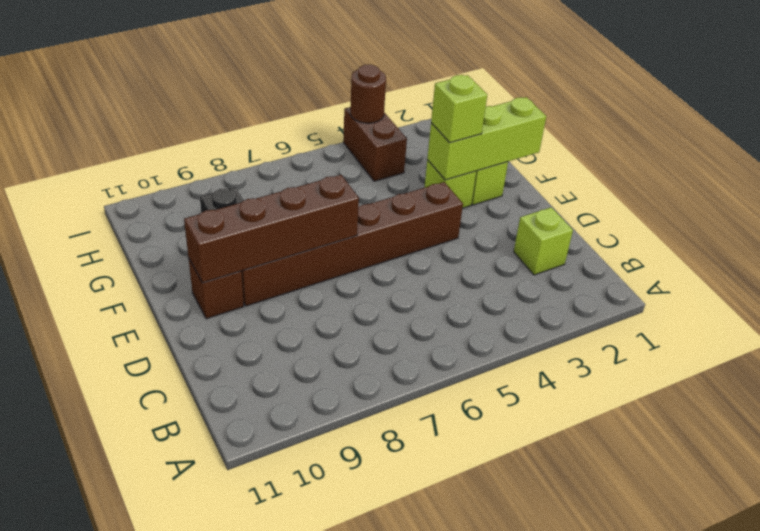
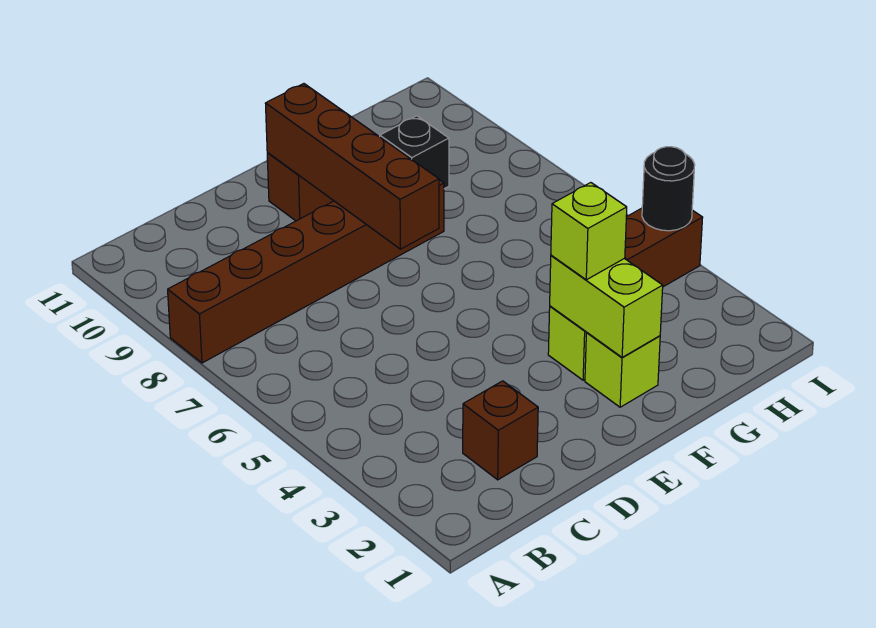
lime brick C2 level 1 -> brown brick C2 level 1
brown brick E4:E9 level 1 -> brown brick A8:F8 level 1
lime brick F1:F3 level 2 -> lime brick F2:F3 level 2
brown round brick I4 level 2 -> black round brick I4 level 2

